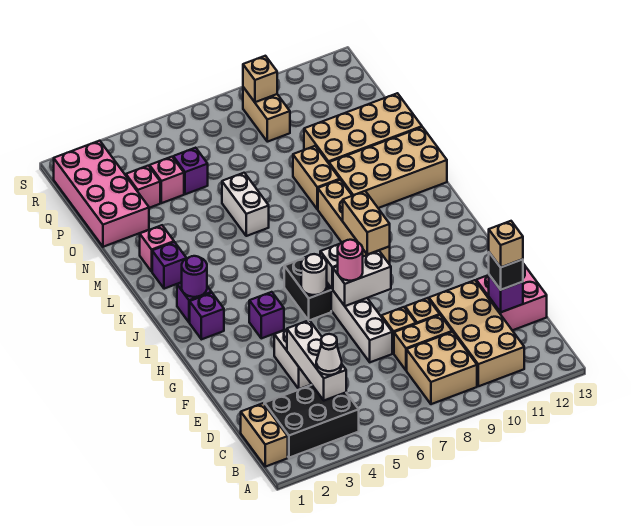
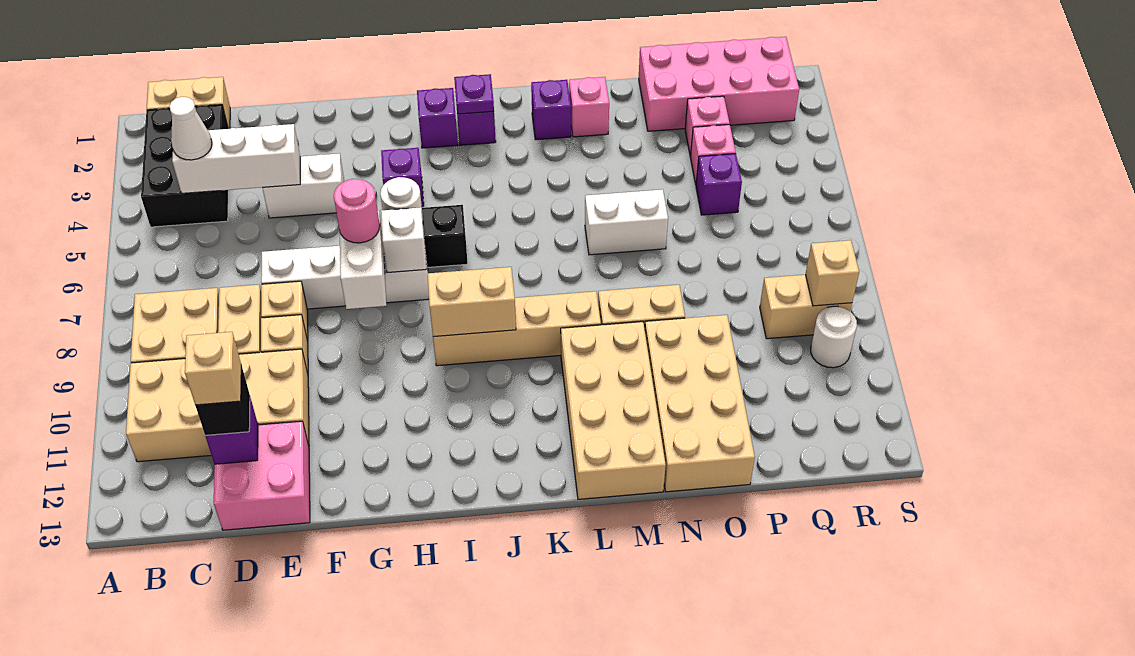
purple round brick J2 level 2 -> purple plate J2 level 2
none -> white round brick R10 level 1

